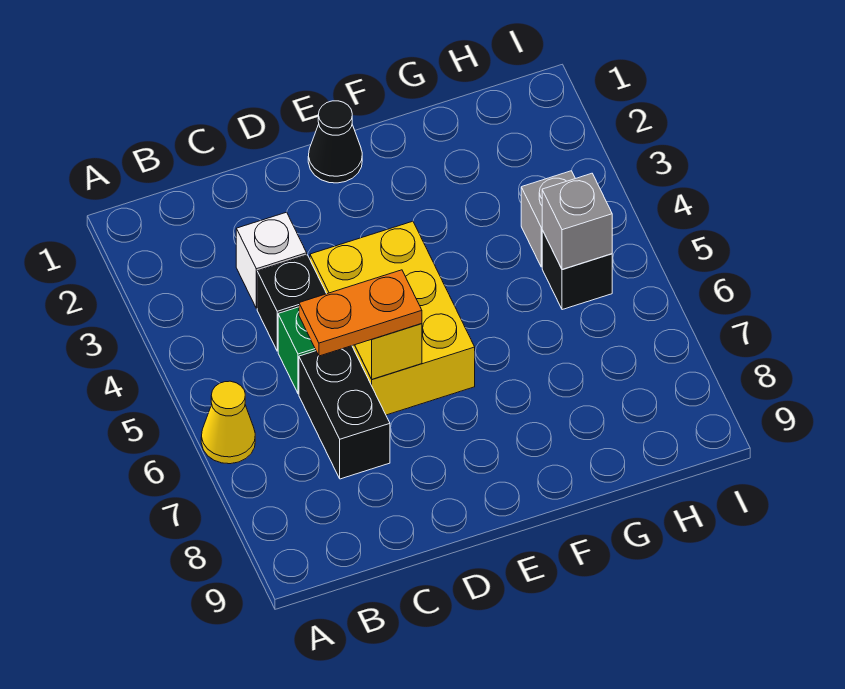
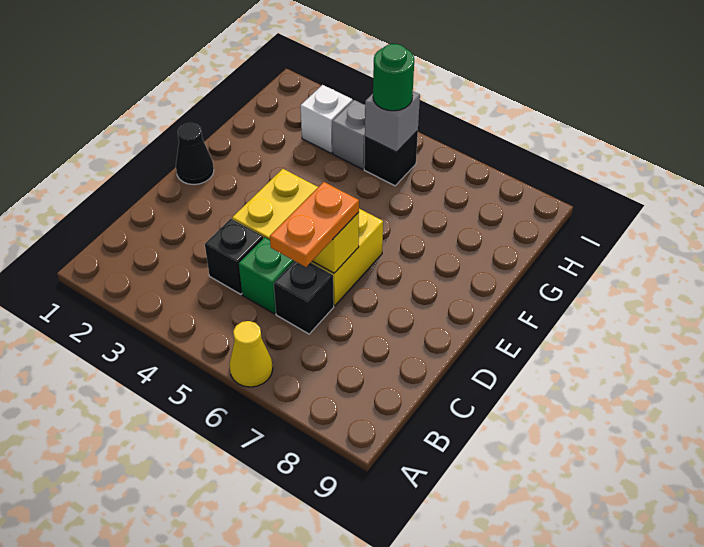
white brick C3 level 1 -> white brick H3 level 1
black brick C6:C7 level 1 -> black brick C6 level 1
none -> green round brick H5 level 3

